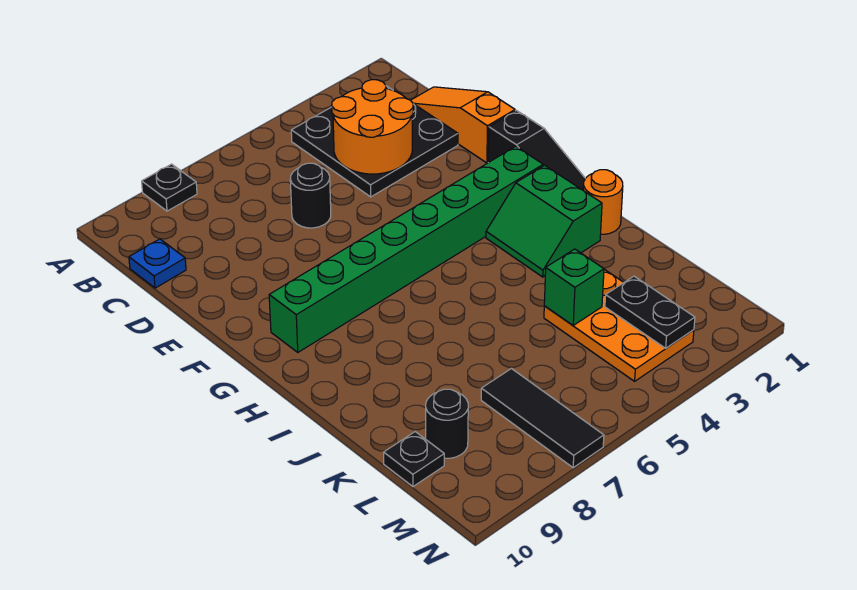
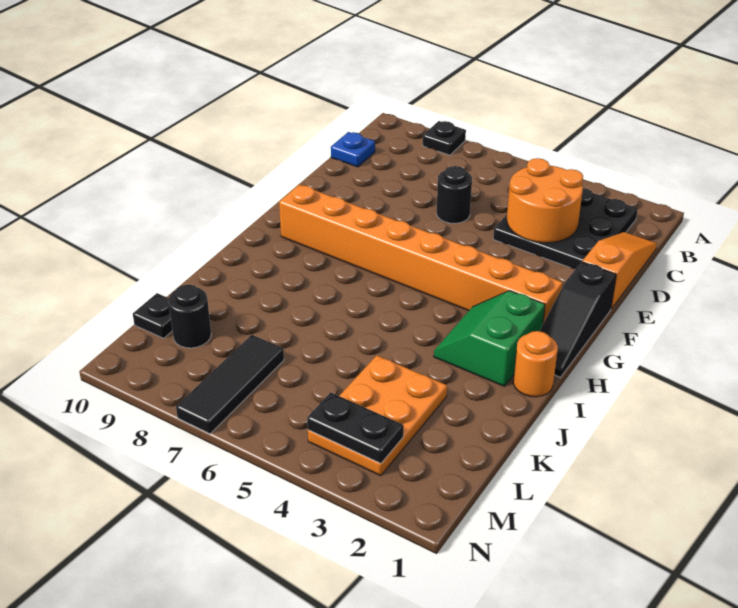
green brick G2:G9 level 1 -> orange brick G2:G9 level 1
green brick K4 level 2 -> none
black plate L3:M3 level 2 -> black plate M3:M4 level 2

